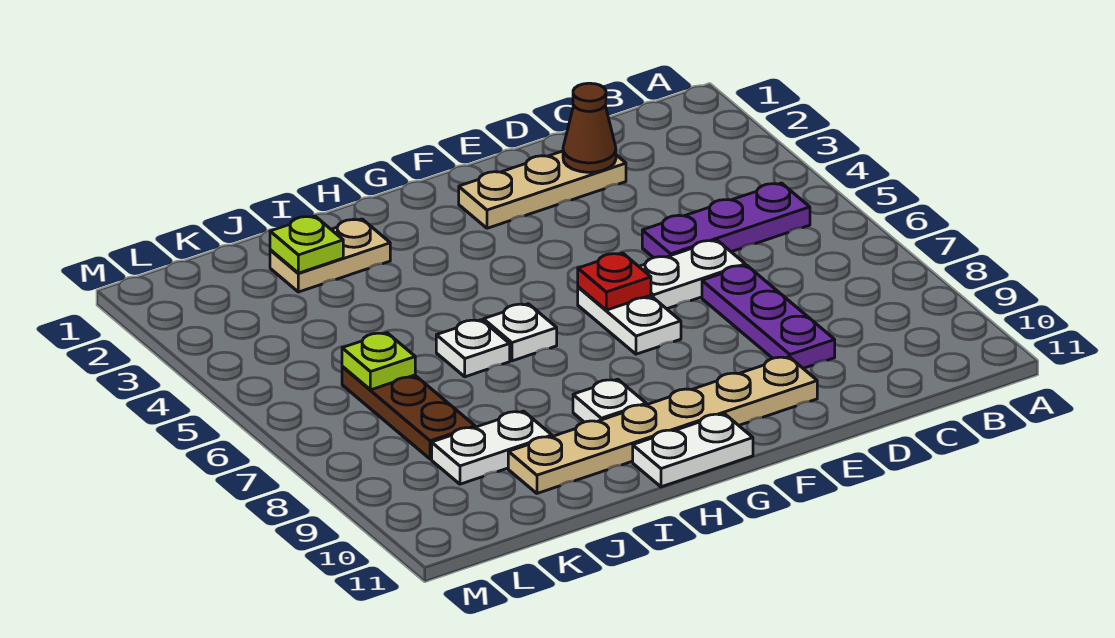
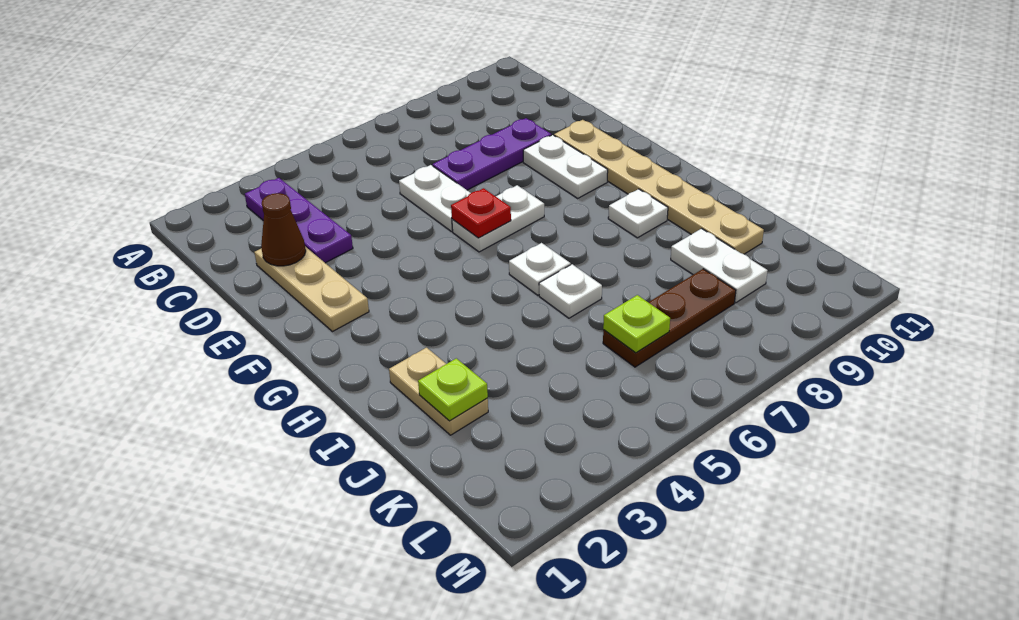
purple plate B5:D5 level 1 -> purple plate B3:D3 level 1
white plate G11:H11 level 1 -> white plate E9:F9 level 1

